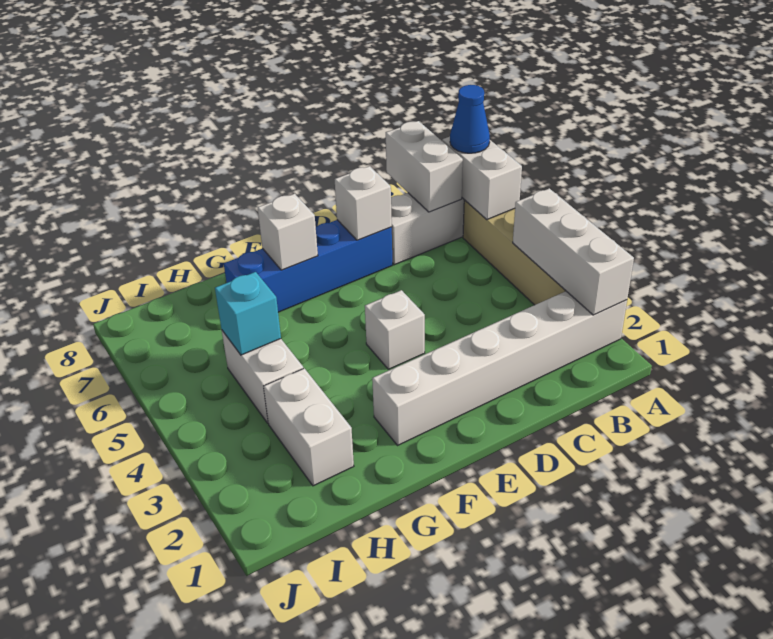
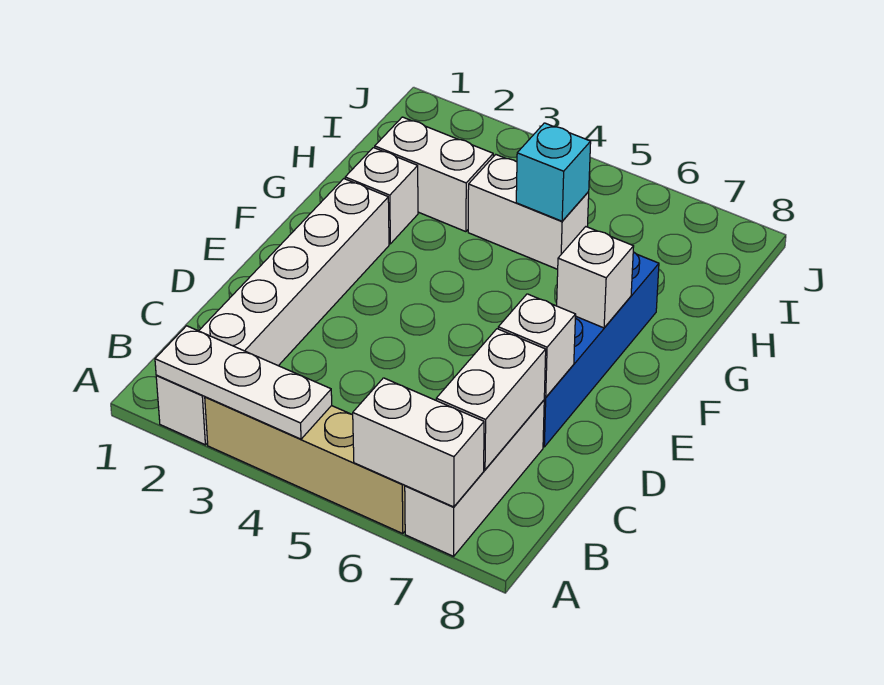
white brick A2:A4 level 2 -> white plate A2:A4 level 2
blue cone A7 level 3 -> none
white brick B7:B8 level 2 -> white brick B7:C7 level 2
white brick E4 level 1 -> white brick G2 level 1

